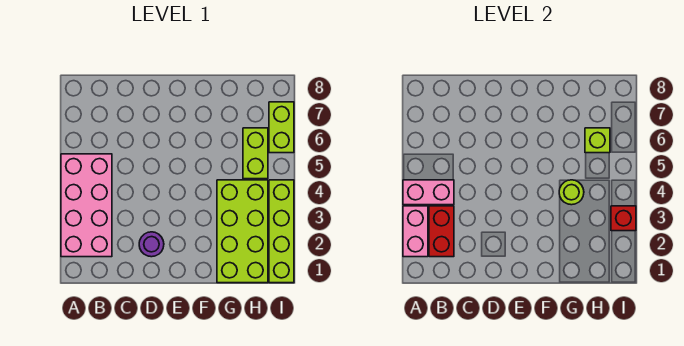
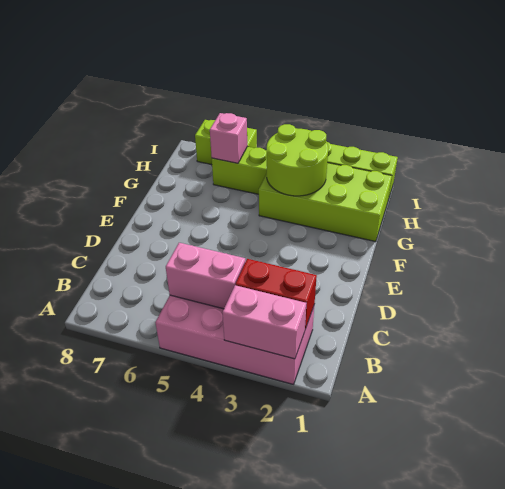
pink brick A4:B4 level 2 -> pink brick B4:B5 level 2
purple round brick D2 level 1 -> none
lime round brick G4 level 2 -> lime round brick G3:H4 level 2
lime brick H6 level 2 -> pink brick H6 level 2
red brick I3 level 2 -> none

